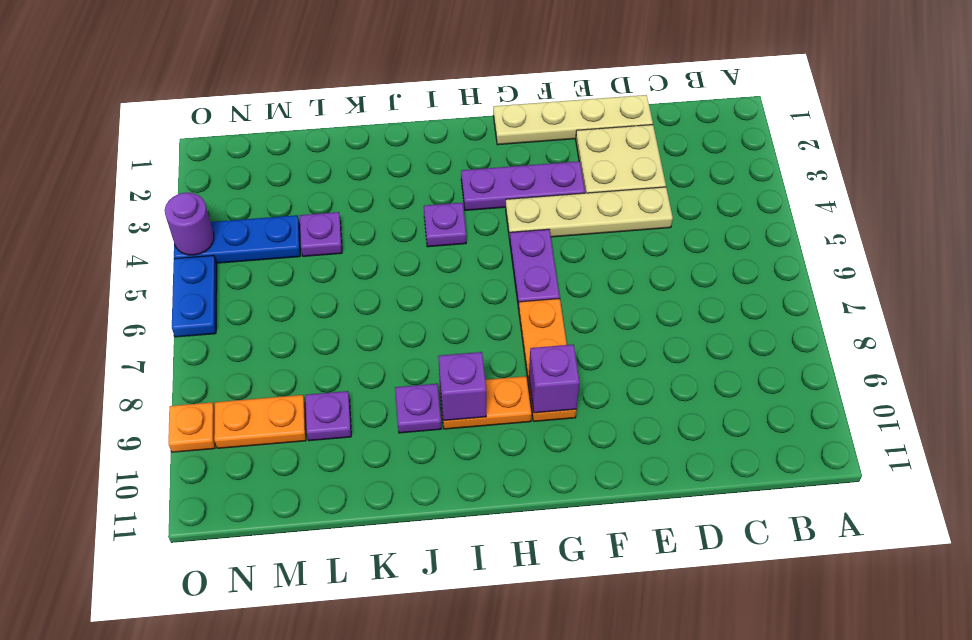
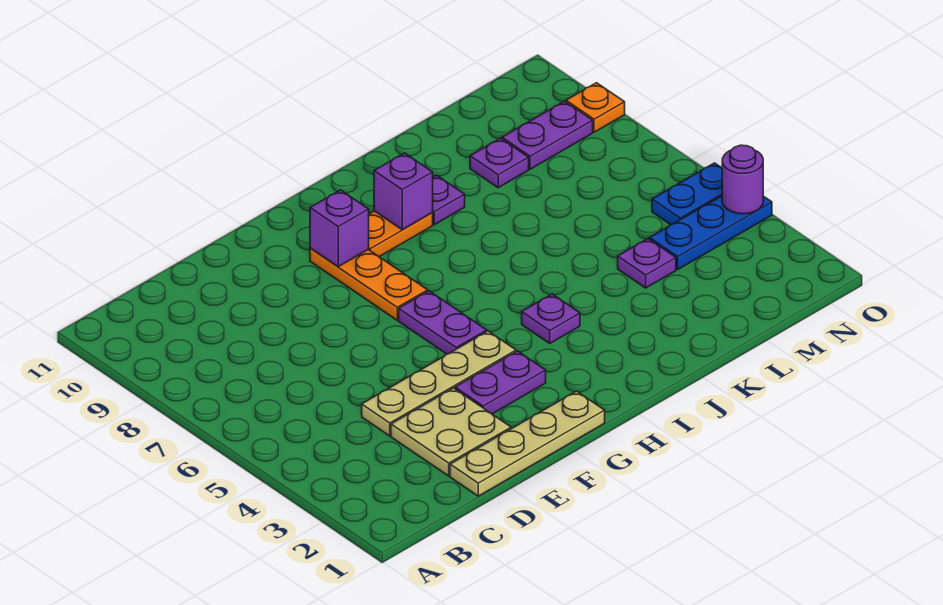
purple plate F3:H3 level 1 -> purple plate F3:G3 level 1
orange plate M9:N9 level 1 -> purple plate M9:N9 level 1
blue plate O5:O6 level 1 -> blue plate N5:O5 level 1

